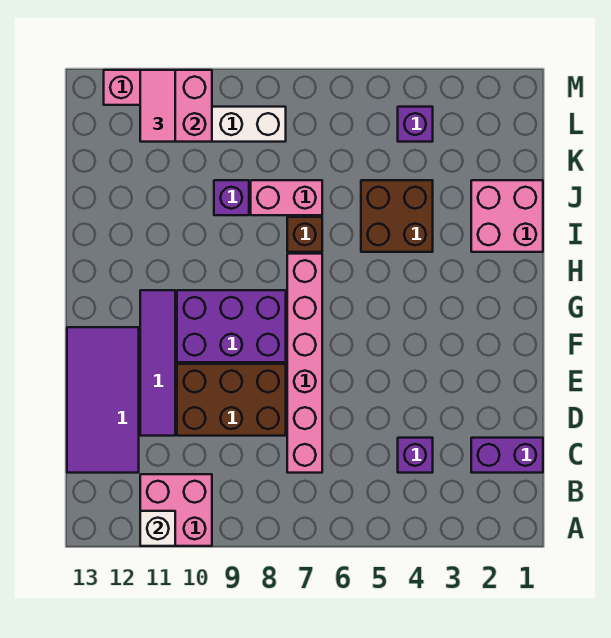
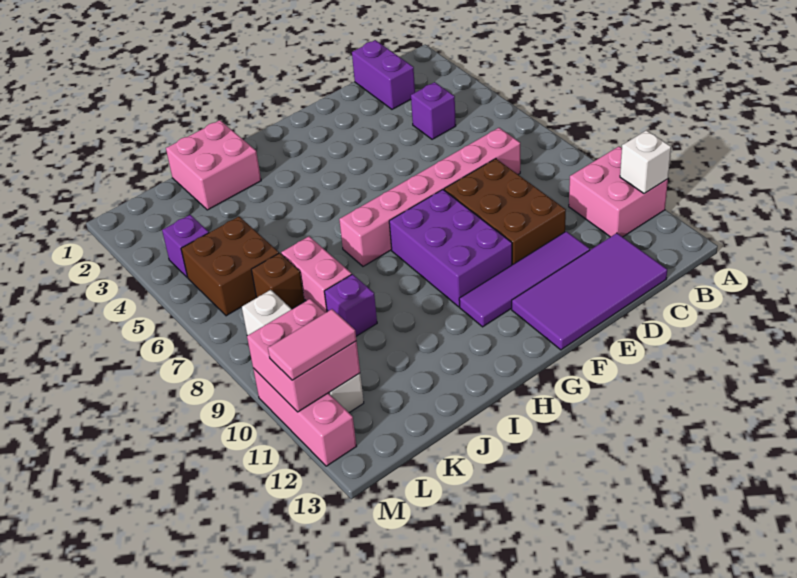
brown brick I4:J5 level 1 -> brown brick K5:L6 level 1
brown brick I7 level 1 -> brown brick K7 level 1

